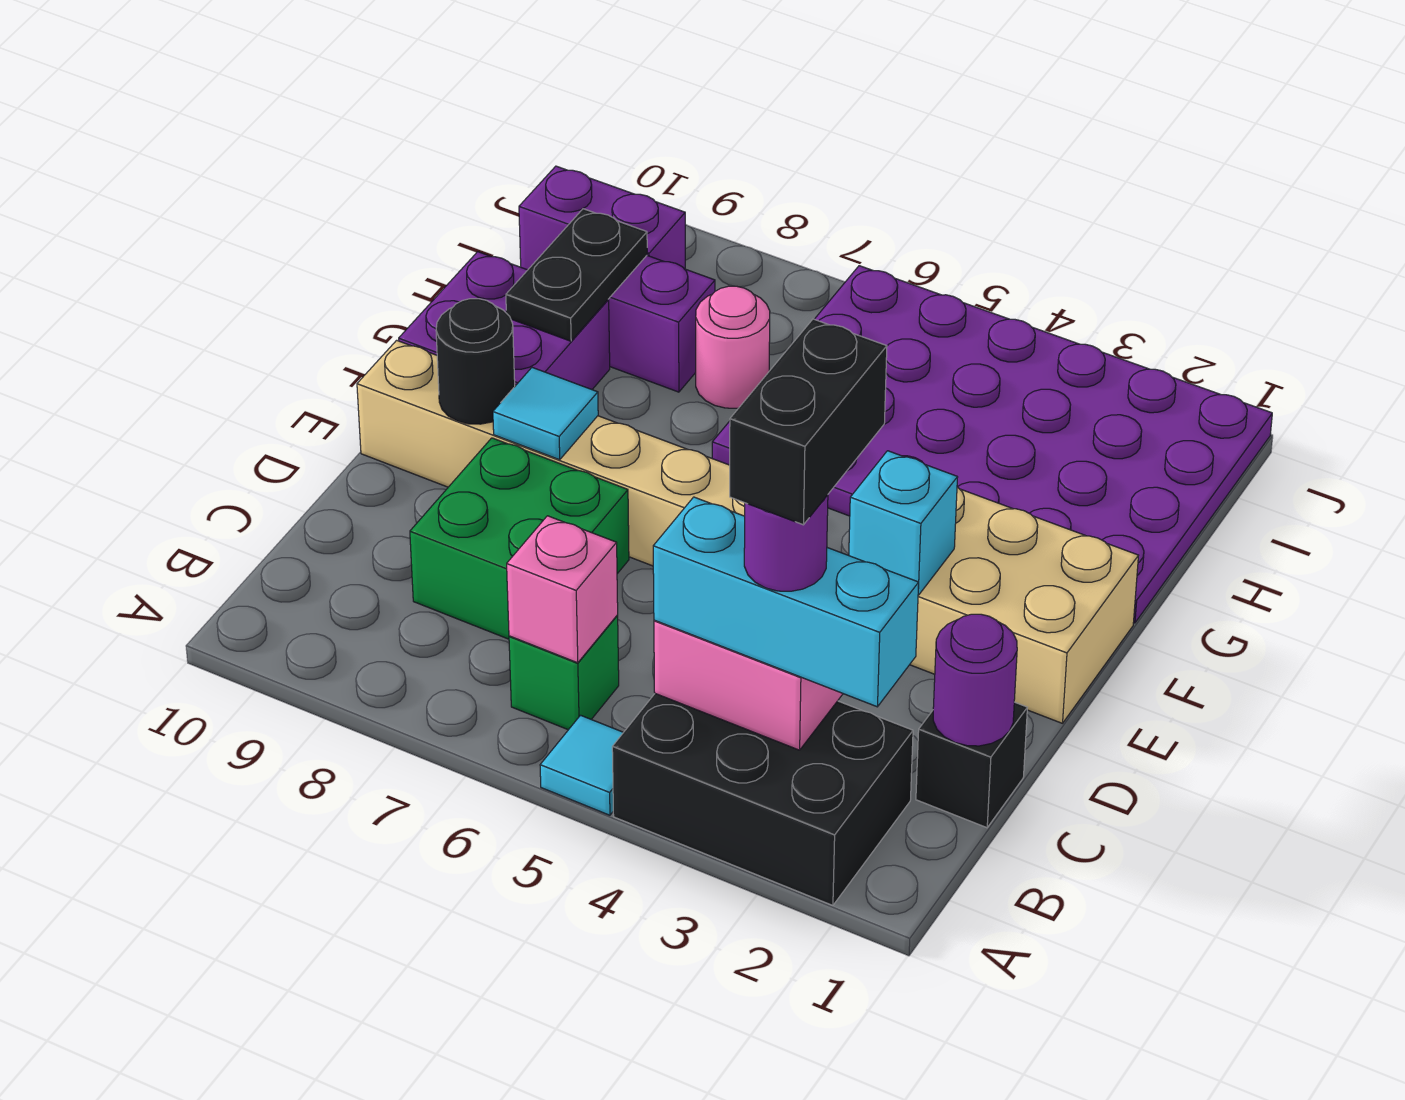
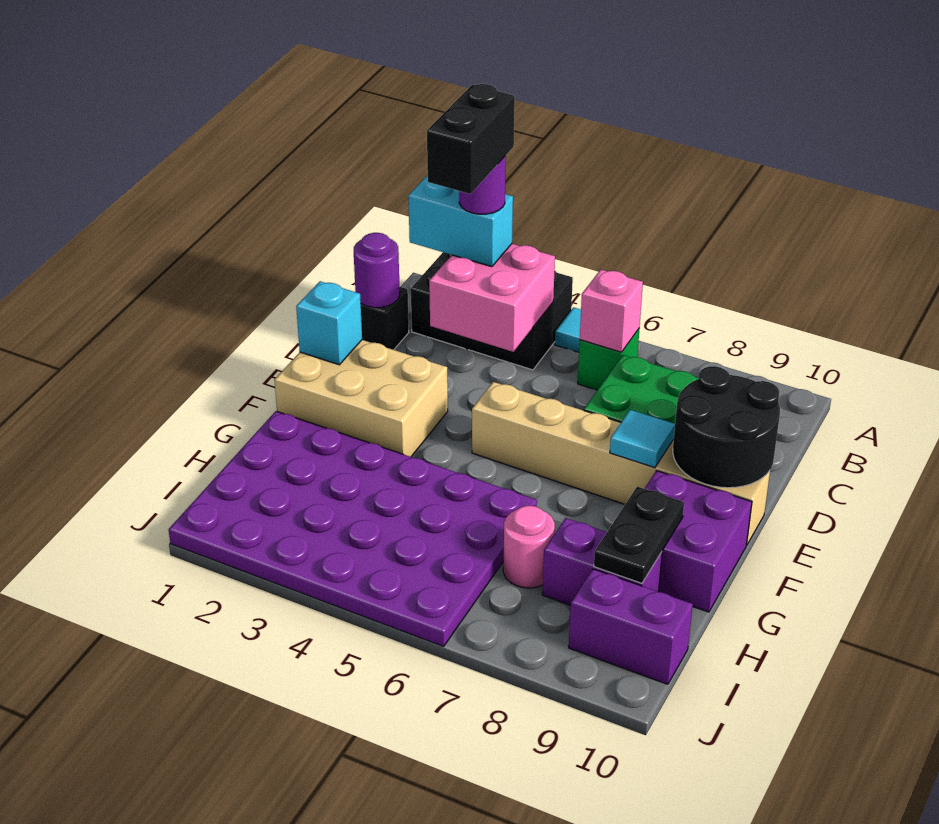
cyan brick B2:B4 level 3 -> cyan brick B2:B3 level 3
cyan brick E3 level 2 -> cyan brick E1 level 2
black round brick E9 level 2 -> black round brick D9:E10 level 2

